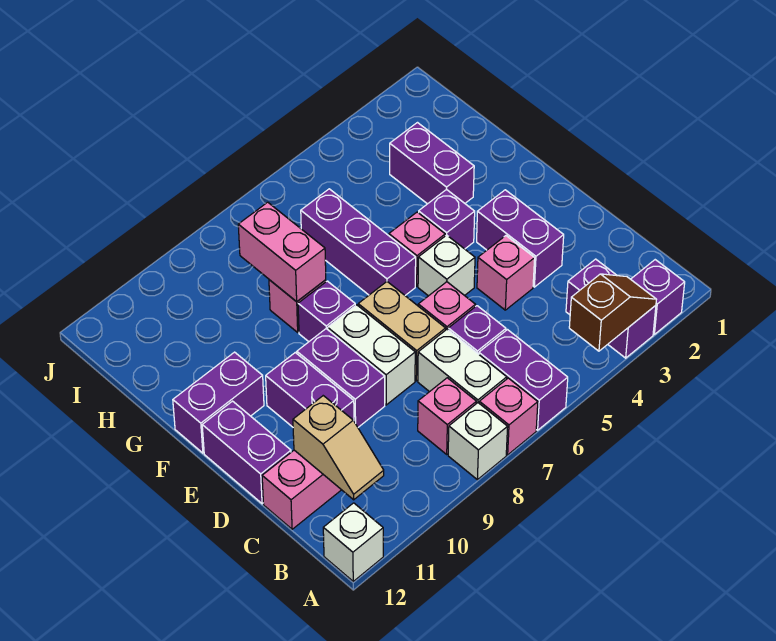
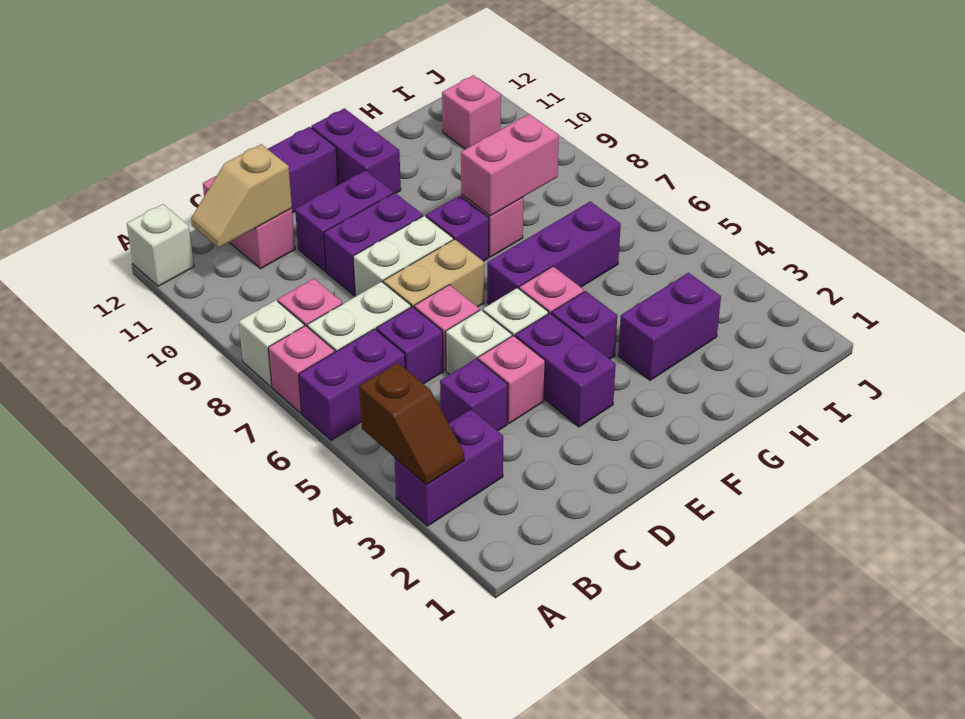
purple brick A2 level 1 -> purple brick C4 level 1
purple brick D3:E3 level 1 -> purple brick E3:E4 level 1
none -> white brick D5 level 1
none -> pink brick I11 level 1

